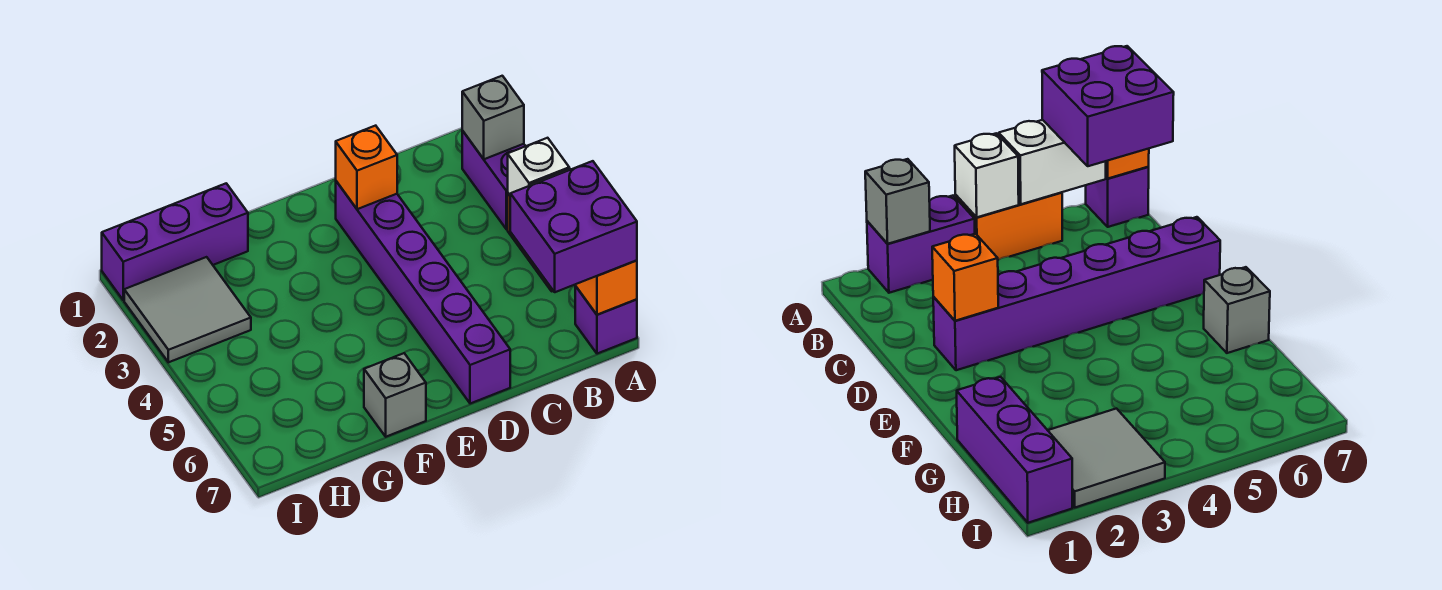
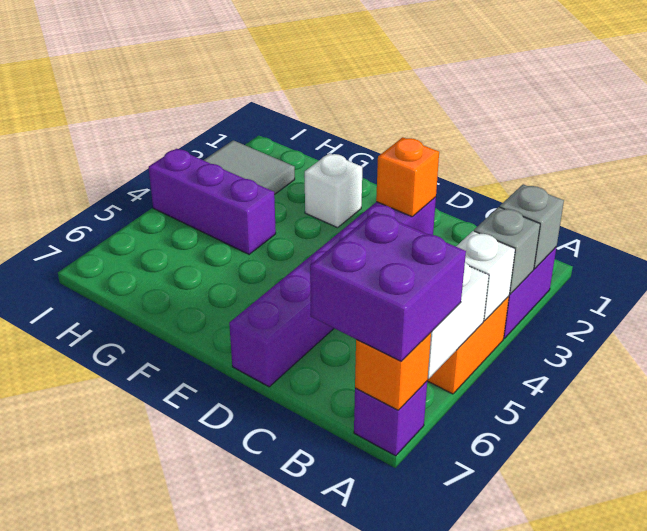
none -> white brick F2 level 1
grey brick F7 level 1 -> grey brick A3 level 2
purple brick G1:I1 level 1 -> purple brick G4:I4 level 1

